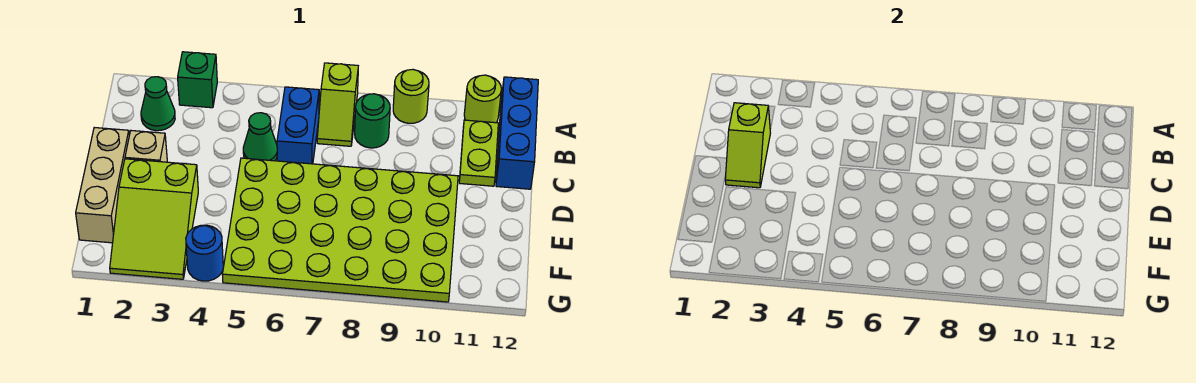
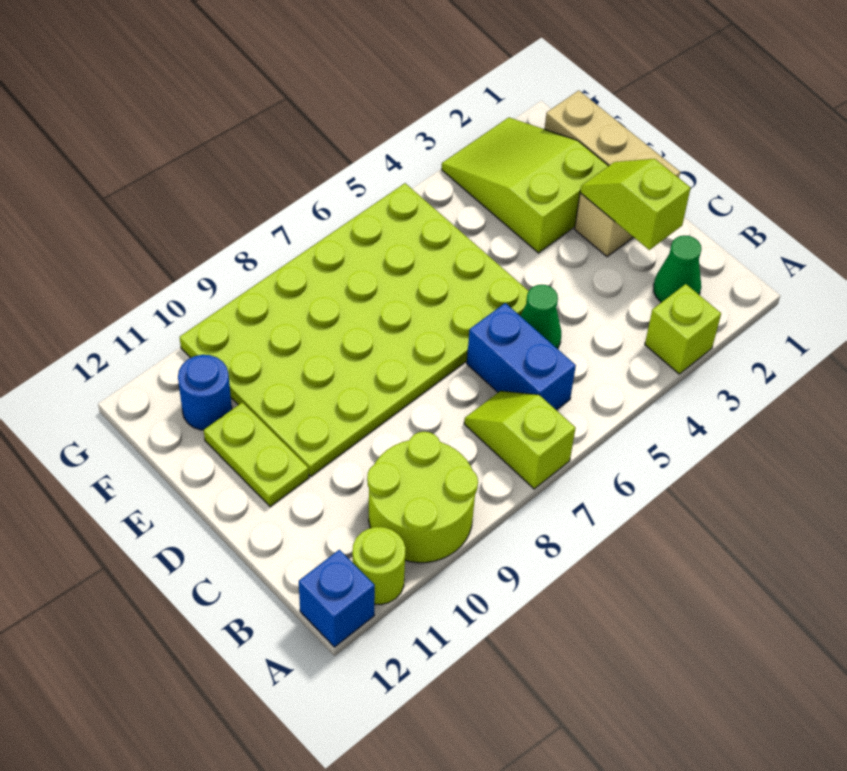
green brick A3 level 1 -> lime brick A3 level 1
lime round brick A9 level 1 -> lime round brick A9:B10 level 1
blue brick A12:C12 level 1 -> blue brick A12 level 1
green round brick B8 level 1 -> none
lime plate B11:C11 level 1 -> lime plate D11:E11 level 1
blue round brick G4 level 1 -> blue round brick F11 level 1

